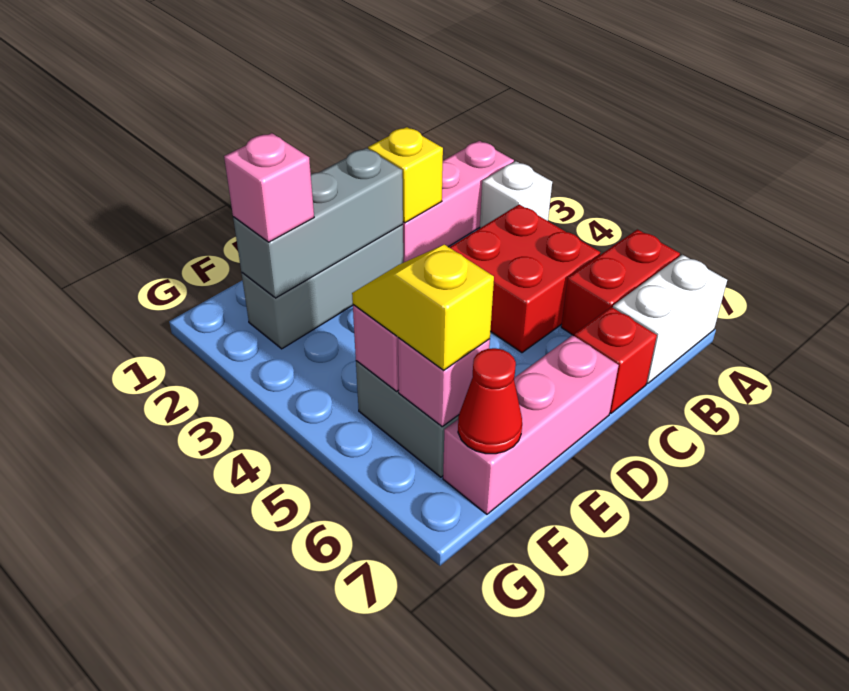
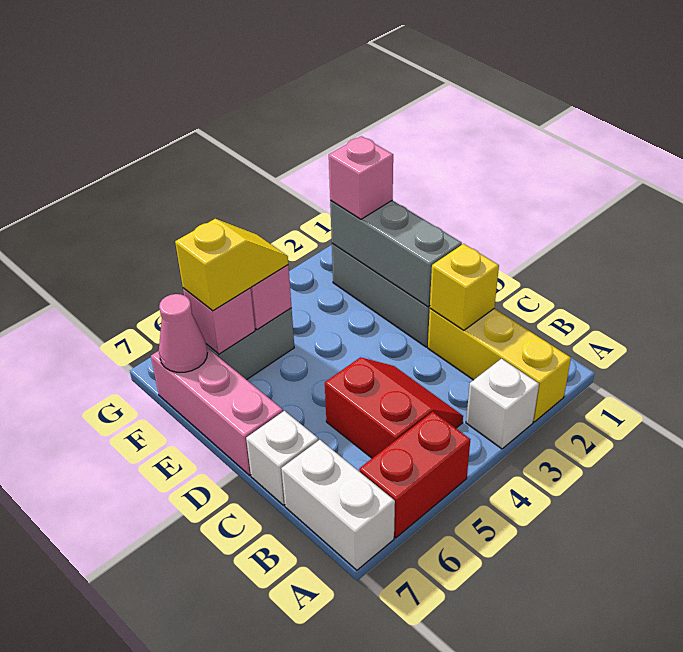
pink brick A2:C2 level 1 -> yellow brick A2:C2 level 1
red brick A6:B6 level 1 -> red brick A5:A6 level 1
red brick B4:C5 level 1 -> red slope B4:C5 level 1 top 5
red brick C7 level 1 -> white brick C7 level 1
red cone F7 level 2 -> pink cone F7 level 2

